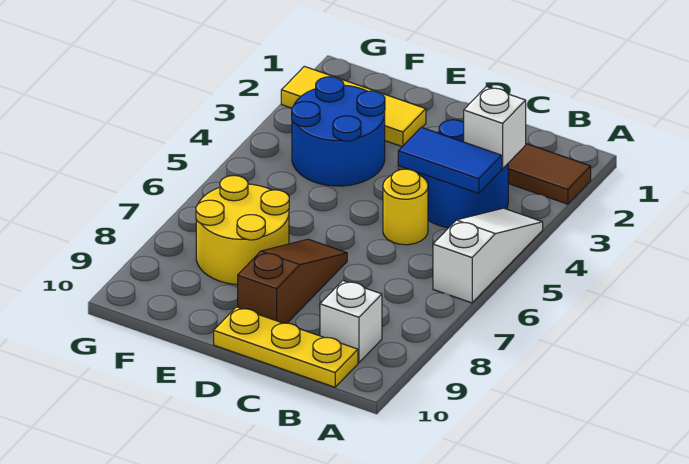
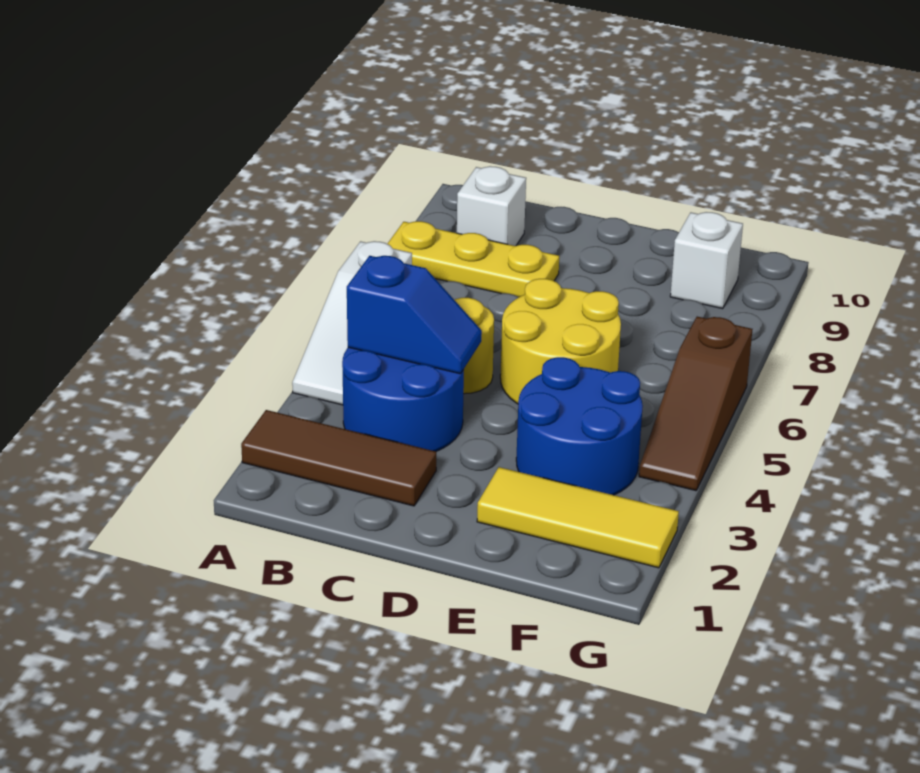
white brick B3 level 2 -> white brick F9 level 1
blue tile B4:C4 level 2 -> blue slope B4:C4 level 2 top B
yellow plate B10:D10 level 1 -> yellow plate A8:C8 level 1
brown slope D7:D9 level 1 top 9 -> brown slope G4:G6 level 1 top 6
yellow round brick E7:F8 level 1 -> yellow round brick D5:E6 level 1

